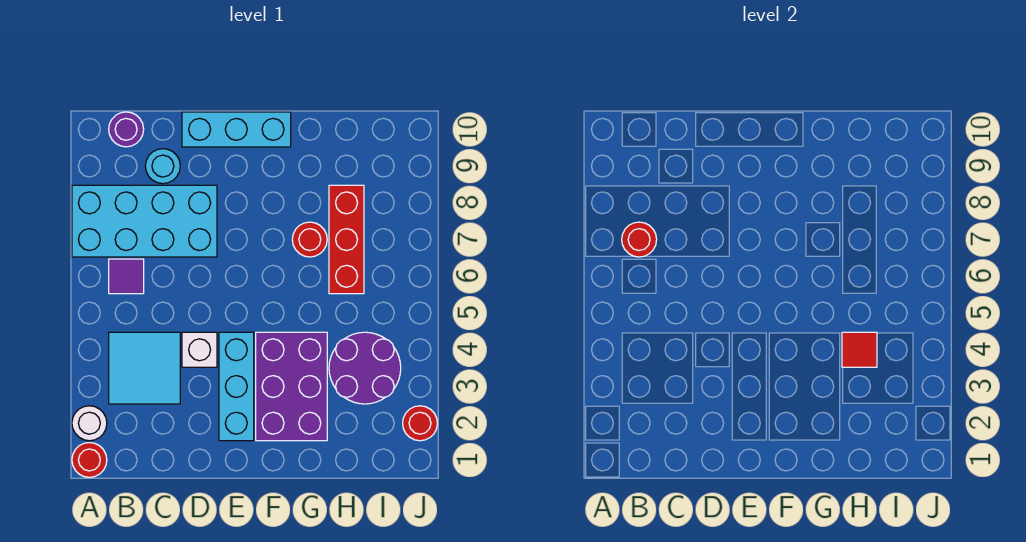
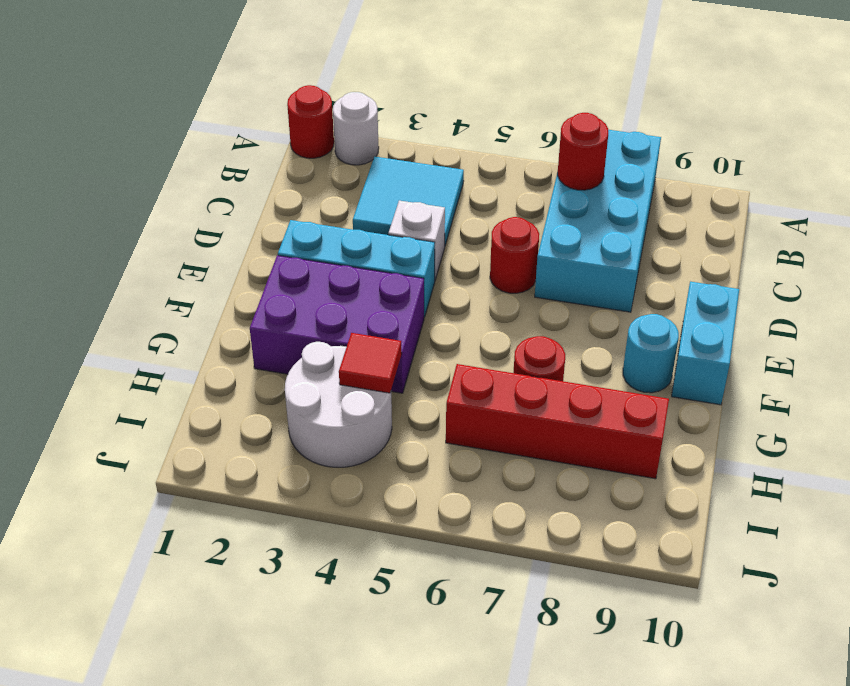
purple tile B6 level 1 -> none
purple round brick B10 level 1 -> none
cyan round brick C9 level 1 -> cyan round brick F9 level 1
cyan brick D10:F10 level 1 -> cyan brick E10:F10 level 1
purple round brick H3:I4 level 1 -> white round brick H3:I4 level 1
red brick H6:H8 level 1 -> red brick H6:H9 level 1
red round brick J2 level 1 -> red round brick D6 level 1

